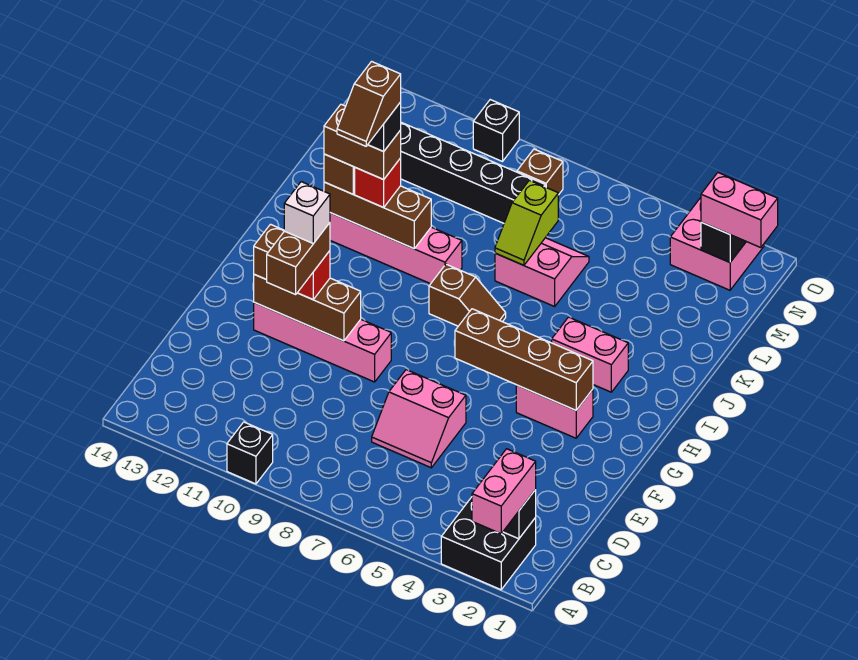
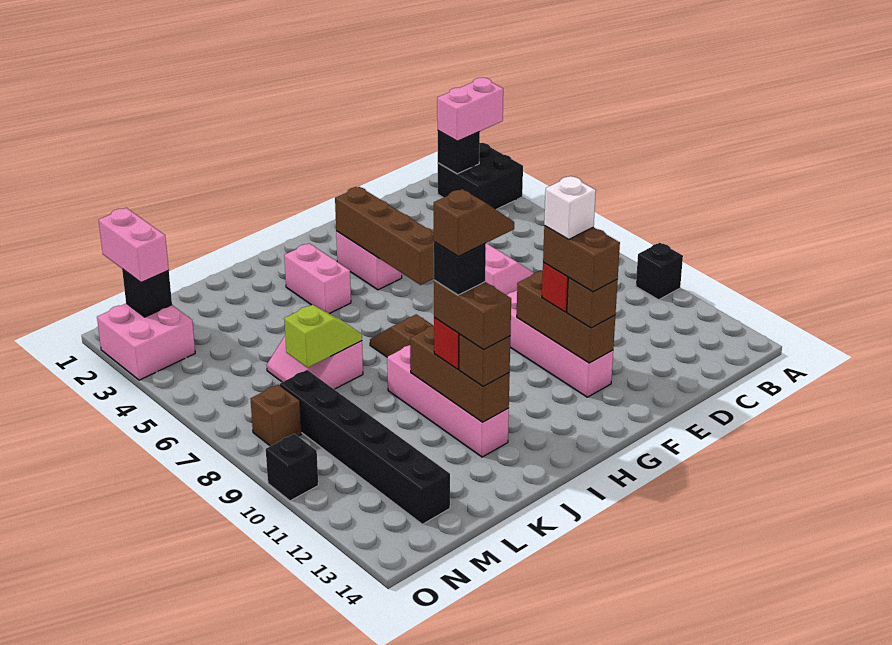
brown brick E11:F11 level 4 -> brown brick F11:F12 level 4

